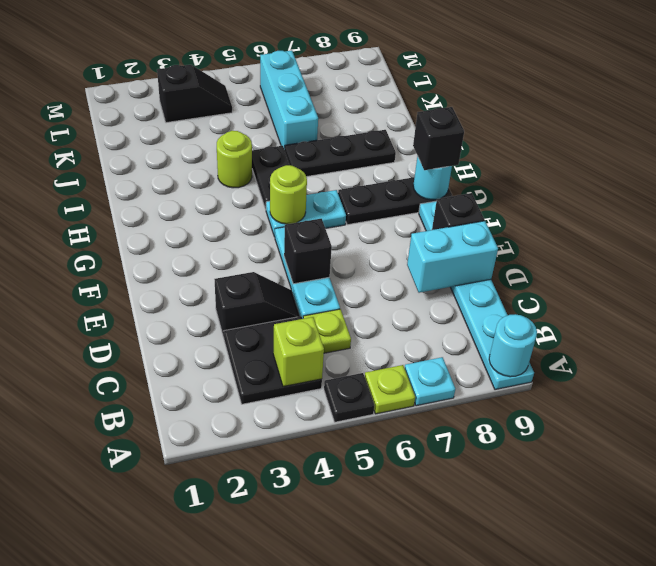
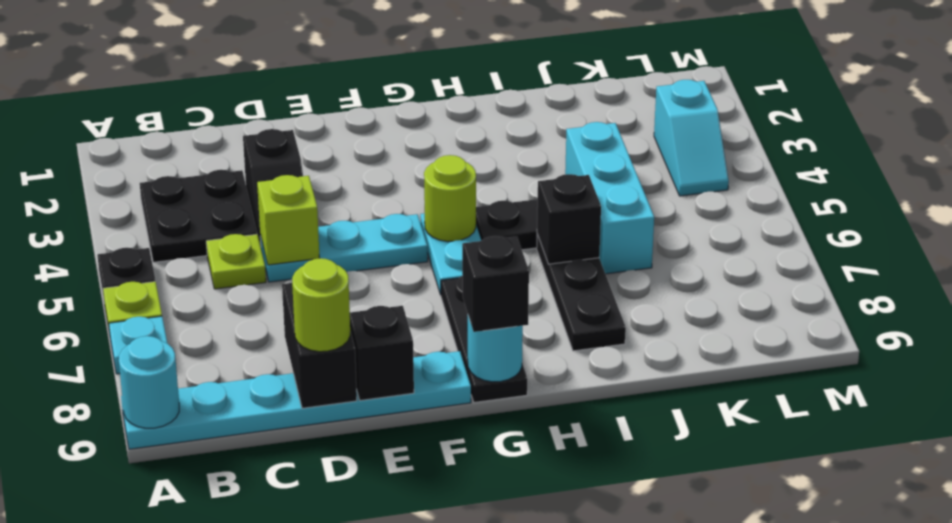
lime brick B4 level 2 -> lime brick D5 level 2
cyan brick D8:D9 level 2 -> black brick D8:D9 level 2
black brick E5 level 2 -> black brick I6 level 2
lime round brick I4 level 1 -> lime round brick D9 level 3
cyan brick J6:L6 level 1 -> cyan brick J4:J6 level 1
black slope L3:L4 level 1 top 3 -> cyan slope L3:L4 level 1 top 3

